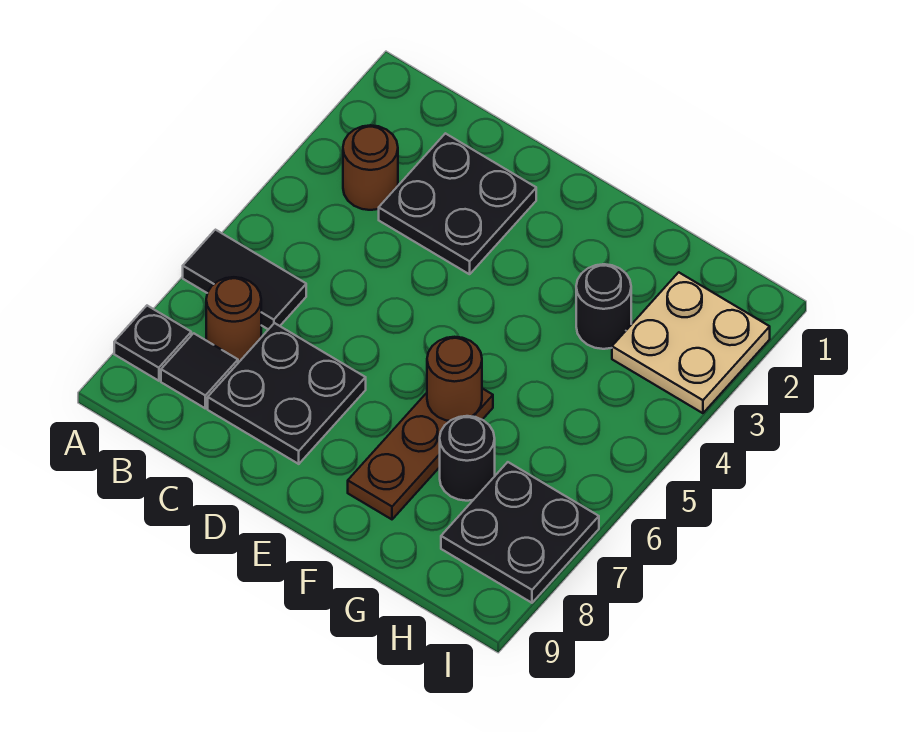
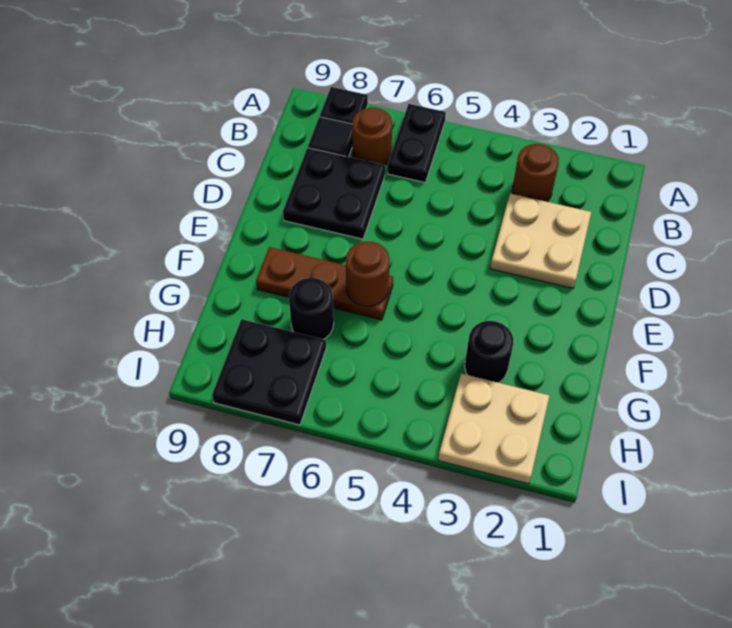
black tile A6:B6 level 1 -> black plate A6:B6 level 1
black plate C2:D3 level 1 -> tan plate C2:D3 level 1

